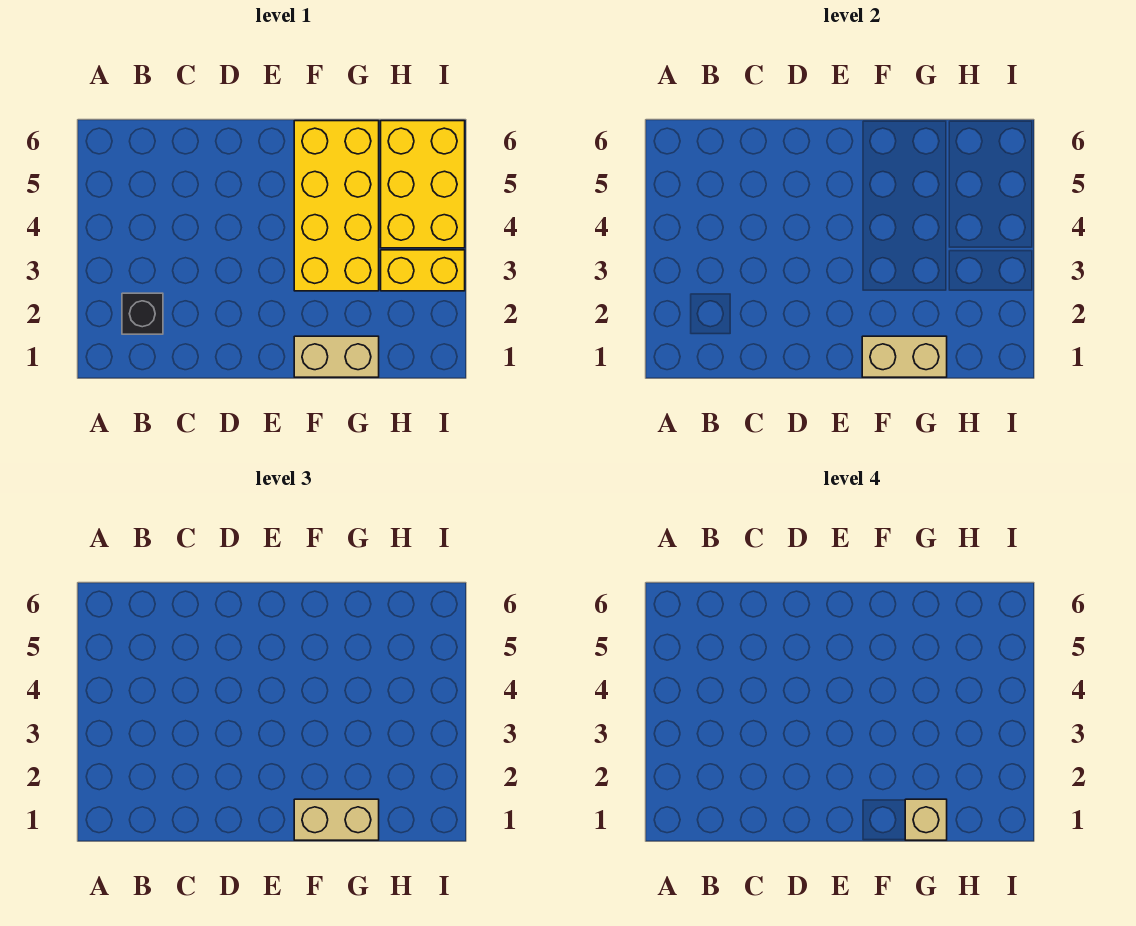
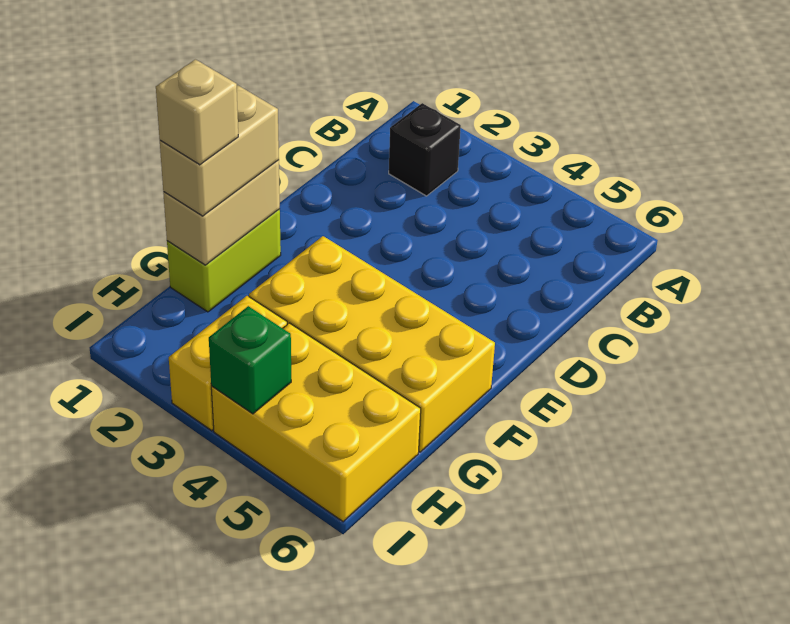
tan brick F1:G1 level 1 -> lime brick F1:G1 level 1
none -> green brick I4 level 2

